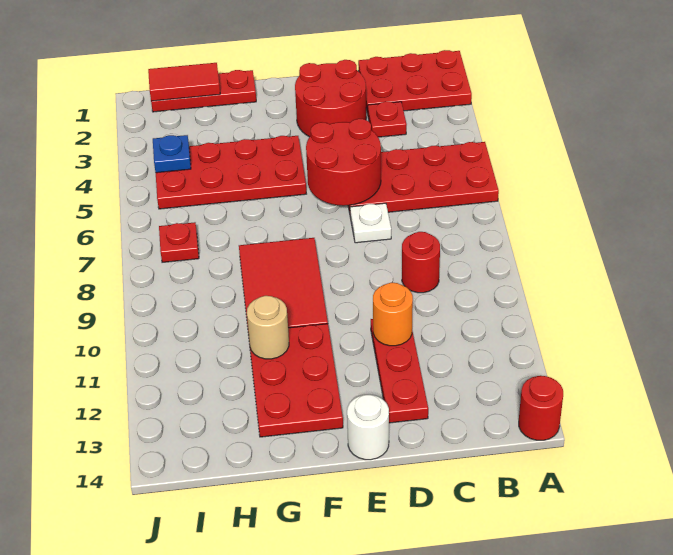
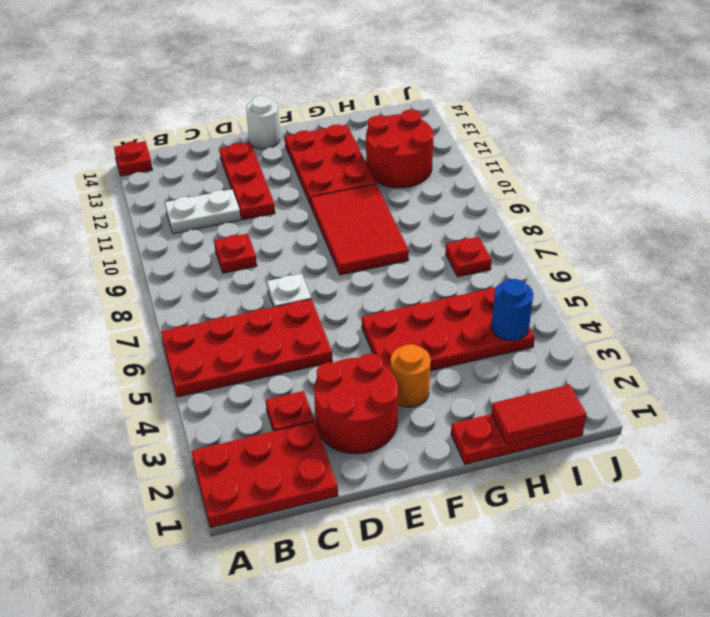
red round brick A14 level 1 -> red plate A14 level 1
none -> white plate B11:C11 level 1
red round brick C9 level 1 -> red plate C9 level 1
red round brick D5:E6 level 2 -> red round brick H11:I12 level 1
orange round brick D11 level 2 -> orange round brick F3 level 1
tan round brick G11 level 2 -> none
blue plate I4 level 2 -> blue round brick I4 level 2

